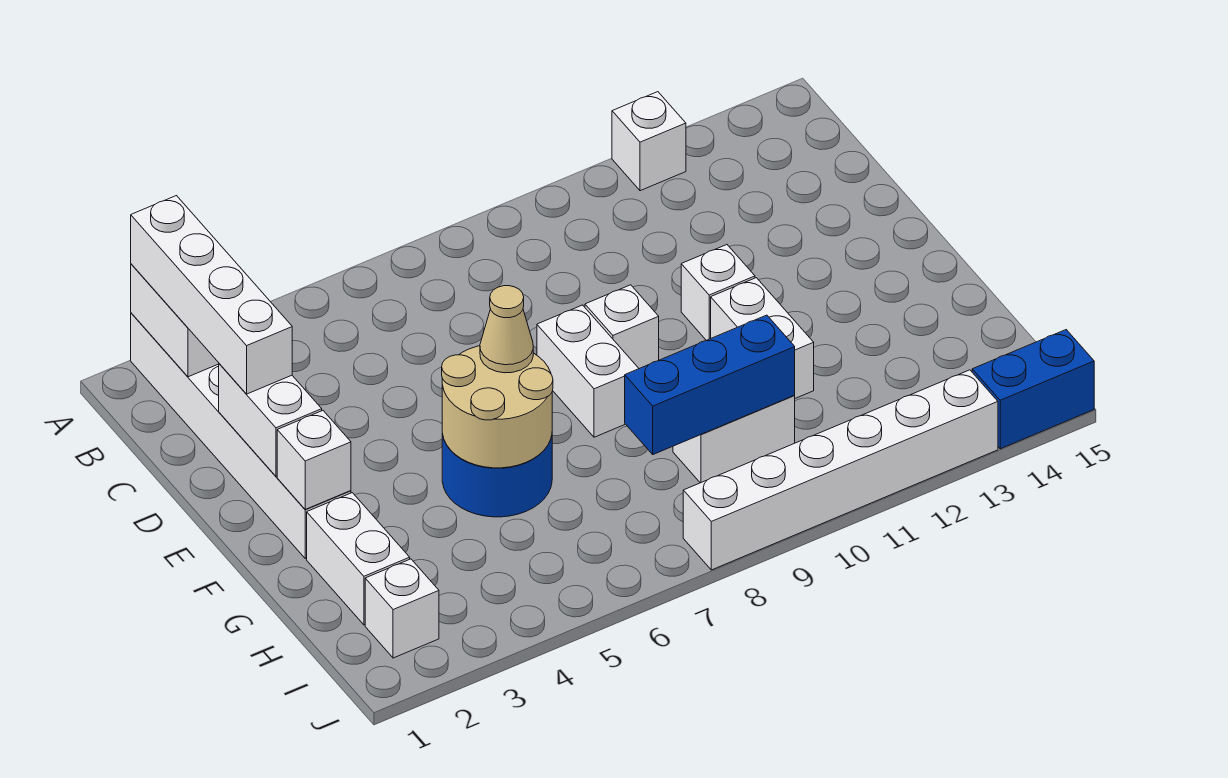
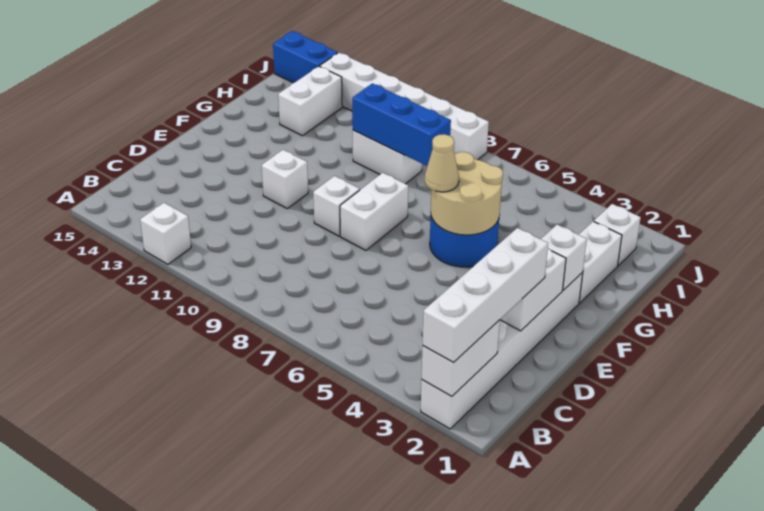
white brick F11:G11 level 1 -> white brick H13:I13 level 1

